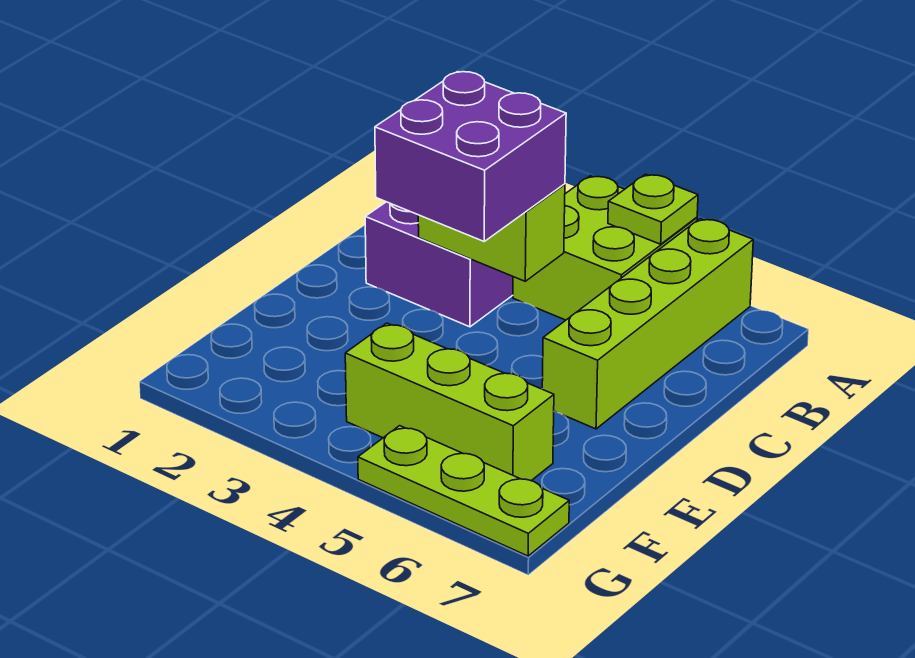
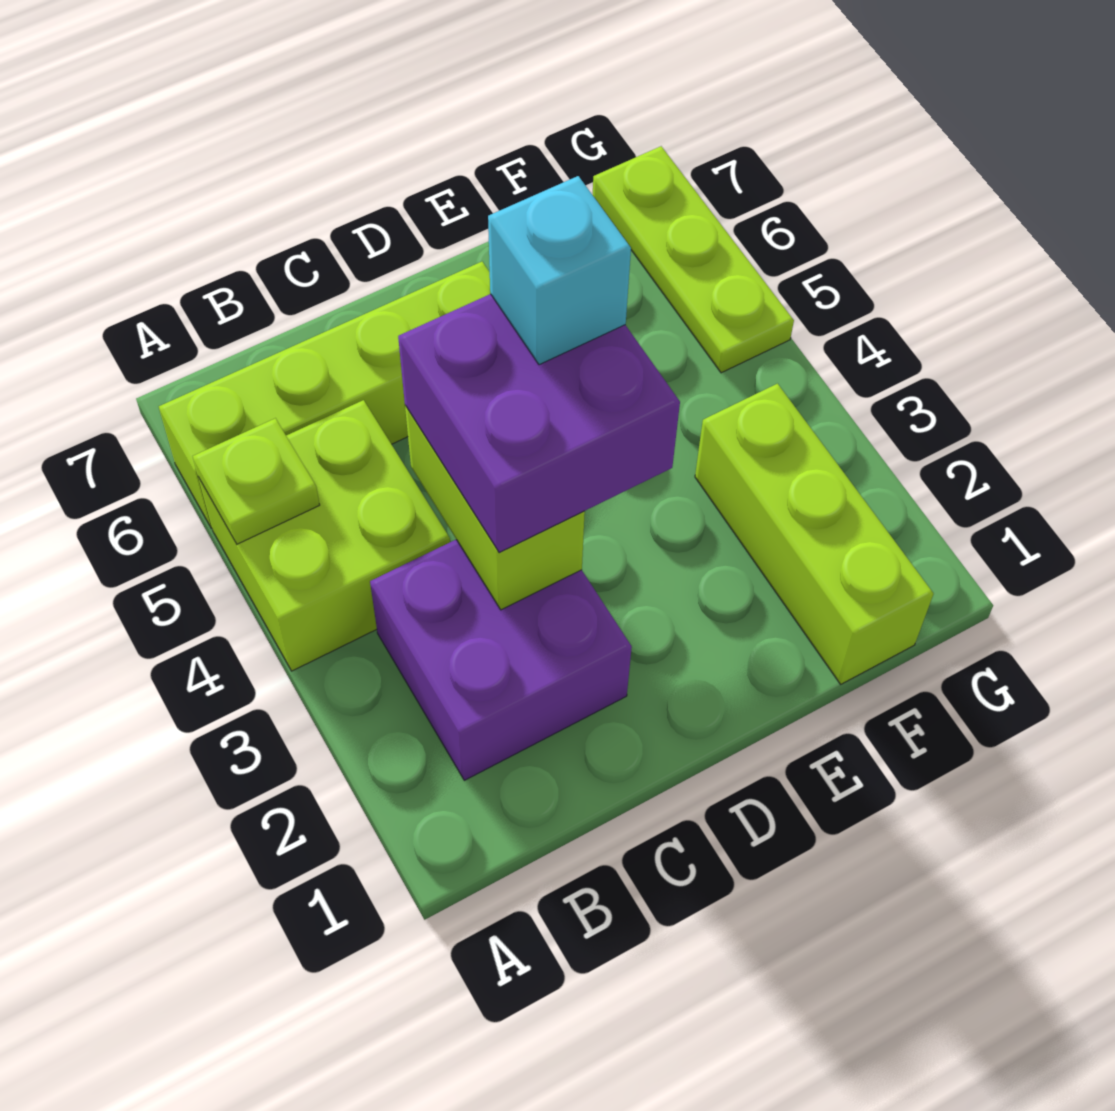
none -> cyan brick D4 level 4
lime brick F4:F6 level 1 -> lime brick F1:F3 level 1

